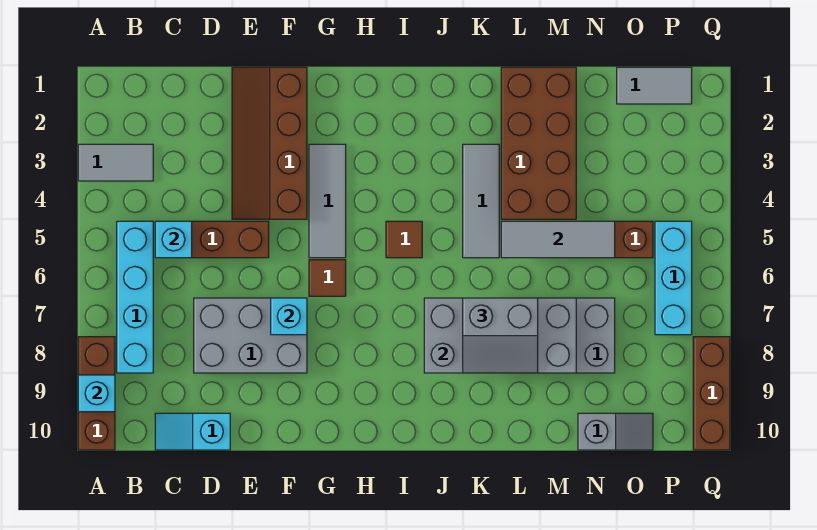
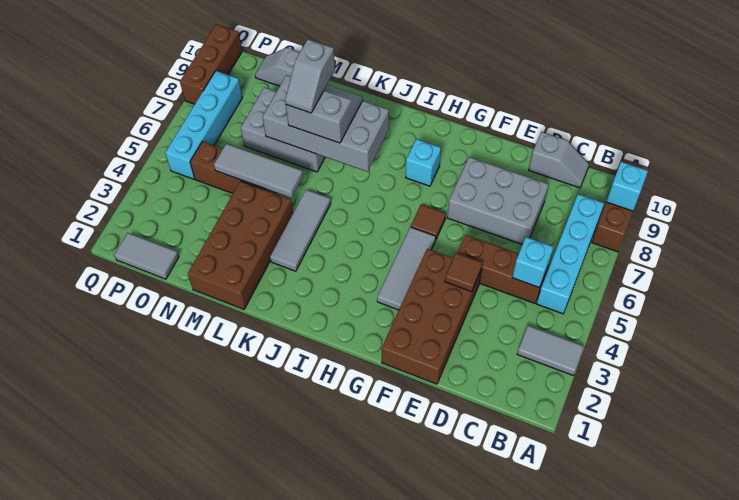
cyan slope C10:D10 level 1 top D -> grey slope C10:D10 level 1 top D
brown slope E1:F4 level 1 top F -> brown brick E1:F4 level 1
cyan brick F7 level 2 -> cyan brick H8 level 1
brown tile I5 level 1 -> brown tile E4 level 2
none -> grey slope L7:L8 level 4 top 8
cyan brick P5:P7 level 1 -> cyan brick P5:P8 level 1

